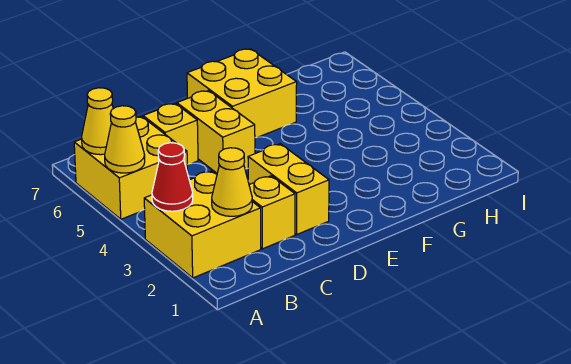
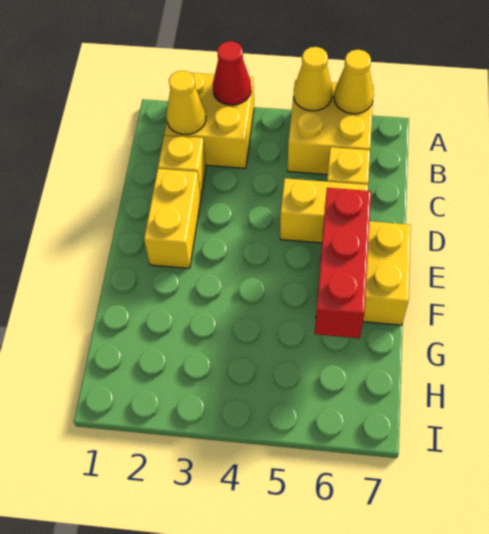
yellow brick D2:D3 level 1 -> yellow brick D2:E2 level 1
none -> red brick E6:G6 level 2

